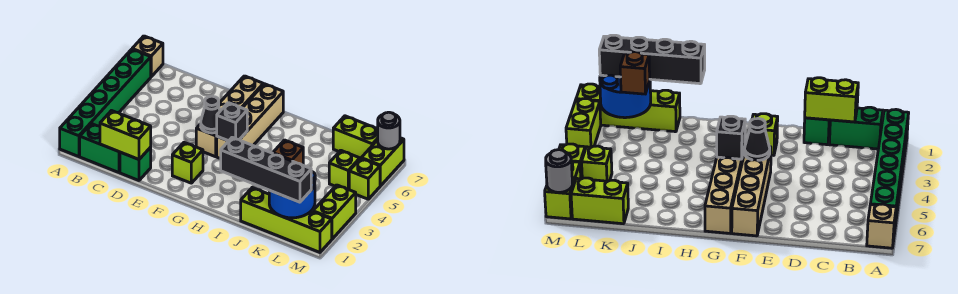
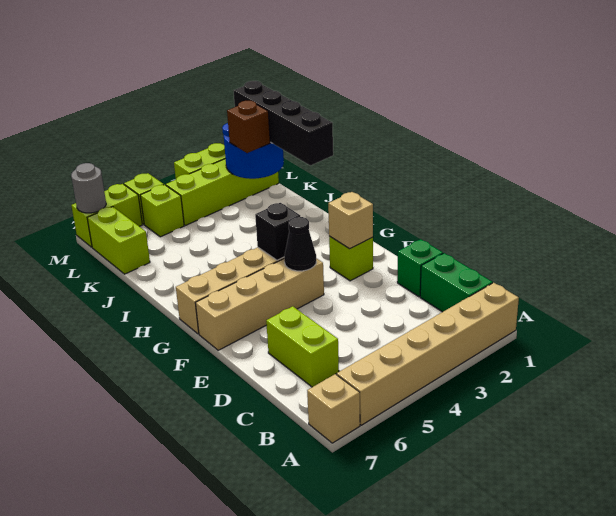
green brick A1:A6 level 1 -> tan brick A1:A6 level 1
lime brick C1:D1 level 2 -> lime brick C6:D6 level 1
none -> tan brick F2 level 2
lime brick J1:M1 level 1 -> lime brick L1:L4 level 1

